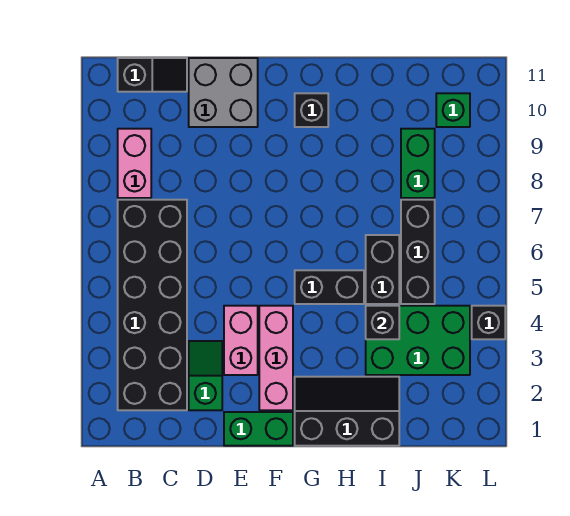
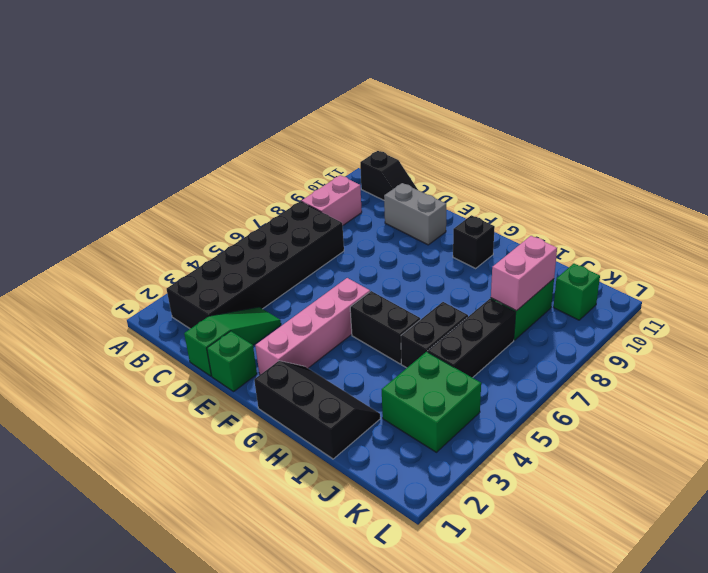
green slope D2:D3 level 1 top 2 -> green slope D1:D3 level 1 top 1
grey brick D10:E11 level 1 -> grey brick D10:E10 level 1
green brick E1:F1 level 1 -> green brick E1 level 1
pink brick E3:E4 level 1 -> pink brick J8:J9 level 2
pink brick F2:F4 level 1 -> pink brick F2:F5 level 1
green brick I3:K4 level 1 -> green brick J3:K4 level 1
black brick I4 level 2 -> none
black brick L4 level 1 -> none

